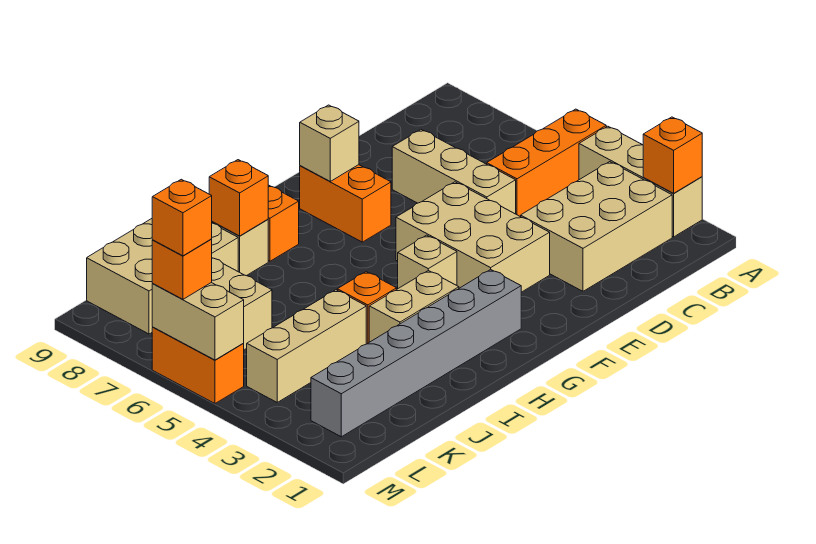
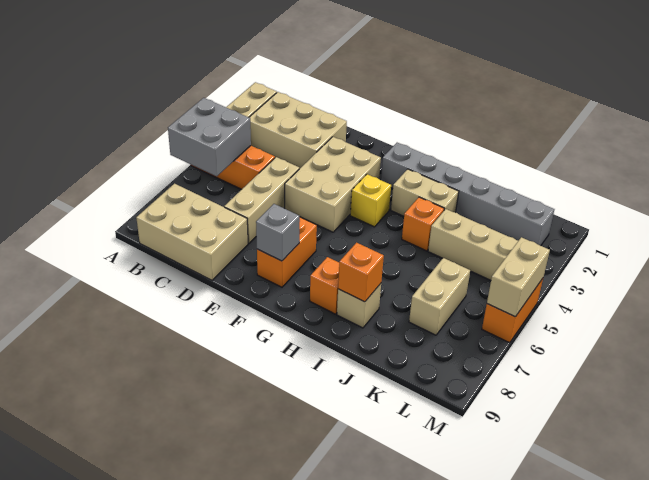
orange brick A2 level 2 -> none
none -> grey brick A5:B6 level 2
tan brick F8 level 2 -> grey brick F8 level 2
tan brick G4 level 1 -> yellow brick G4 level 1
tan brick J8:L9 level 1 -> tan brick B8:D9 level 1
orange brick M6 level 3 -> none
orange brick M6 level 4 -> none

